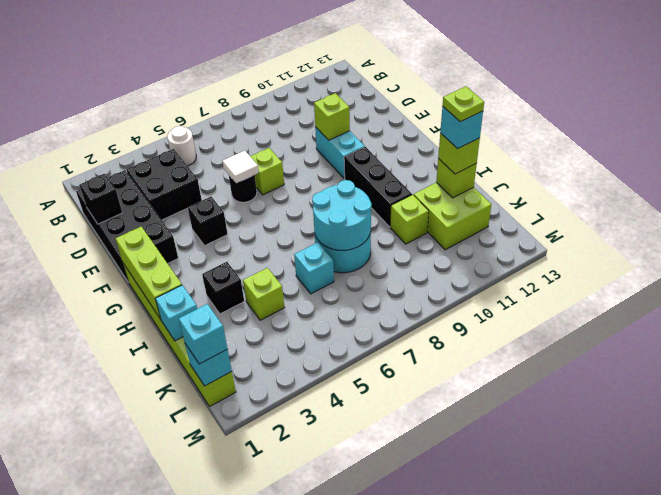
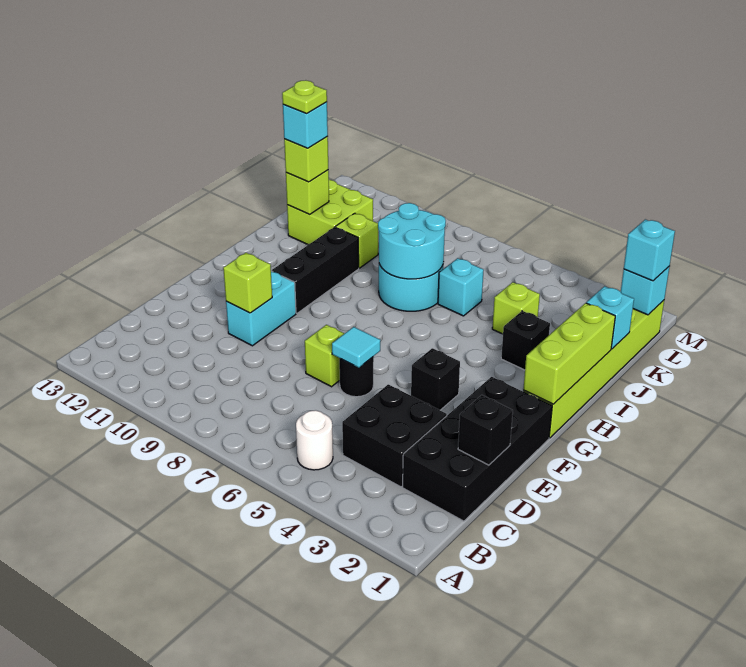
white tile E6 level 2 -> cyan tile E6 level 2

